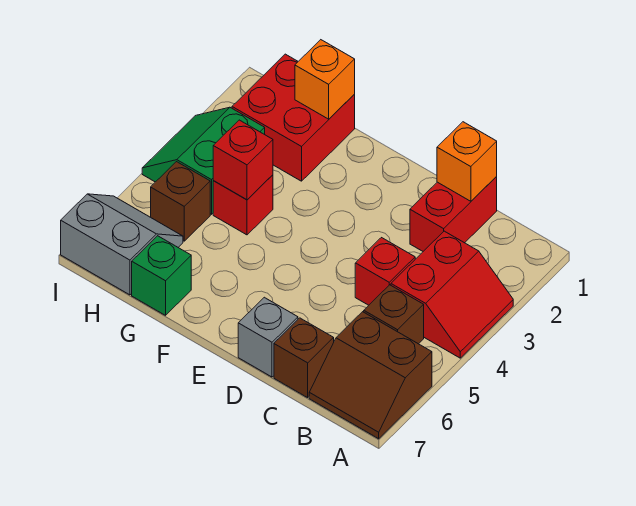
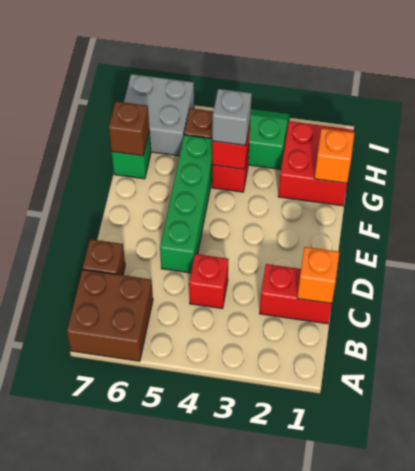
red slope A3:B4 level 1 top B -> none
brown slope A6:B7 level 1 top 6 -> brown brick A6:B7 level 1
brown brick B5 level 1 -> brown brick G7 level 2
none -> green brick D5:G5 level 1
grey brick D7 level 1 -> grey brick G4 level 3
grey slope H6:I7 level 1 top 7 -> grey brick H6:I7 level 1

